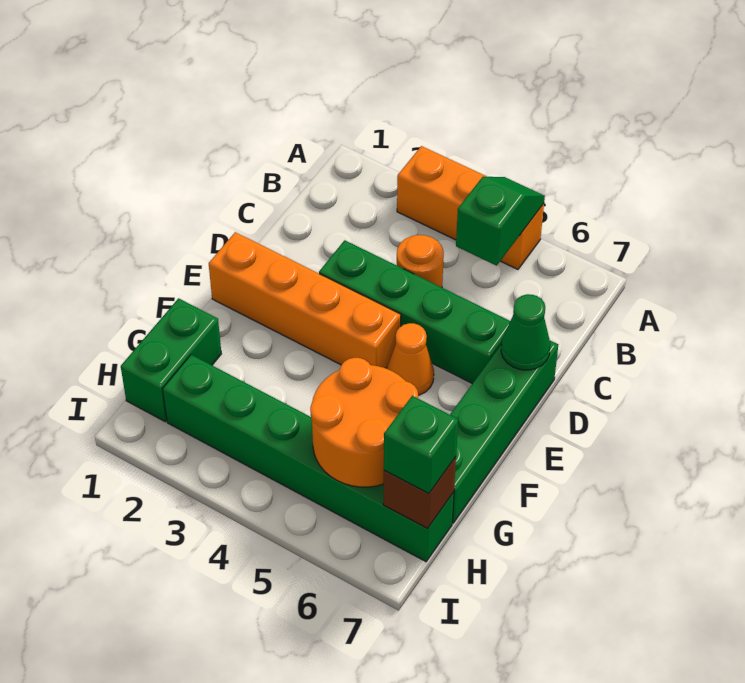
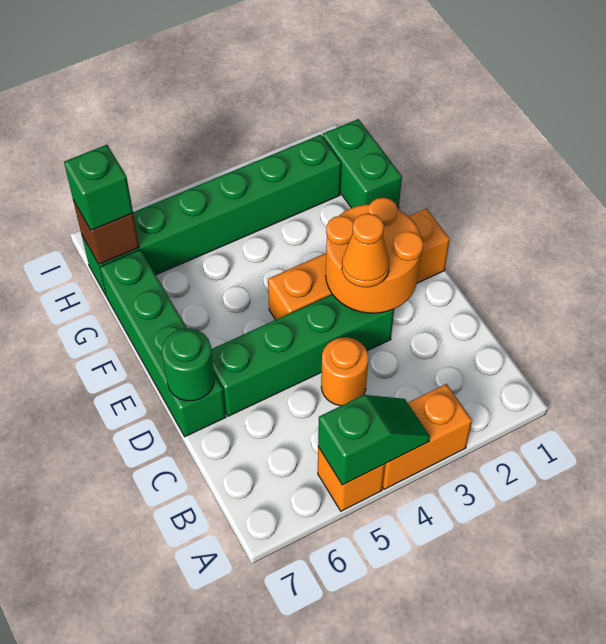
green slope A5:B5 level 2 top B -> green slope A4:A5 level 2 top 5
green cone D7 level 2 -> green round brick D7 level 2
orange cone E5 level 1 -> orange cone D3 level 3
orange round brick G5:H6 level 2 -> orange round brick D2:E3 level 2

